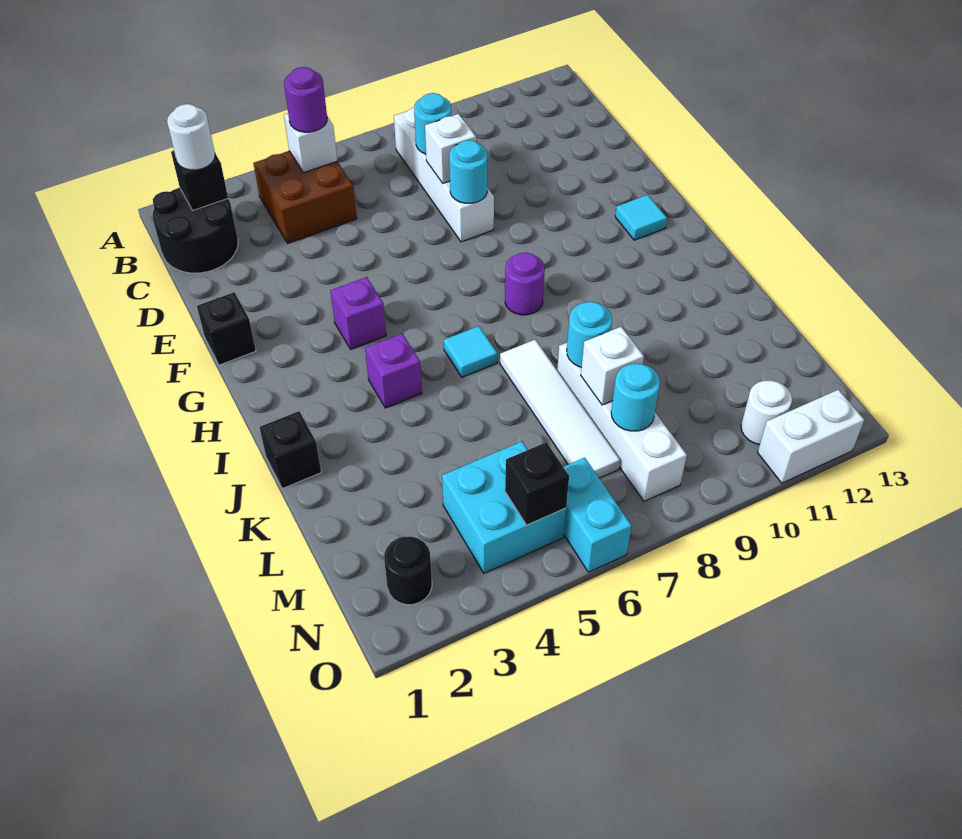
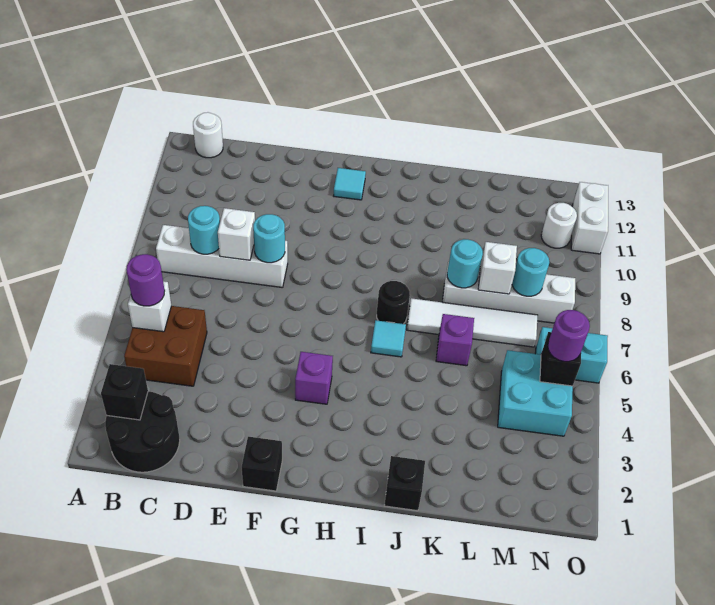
white round brick B2 level 3 -> white round brick B13 level 1
purple round brick H8 level 1 -> purple round brick N5 level 3
purple brick I4 level 1 -> purple brick K6 level 1
black round brick N2 level 1 -> black round brick I7 level 1

